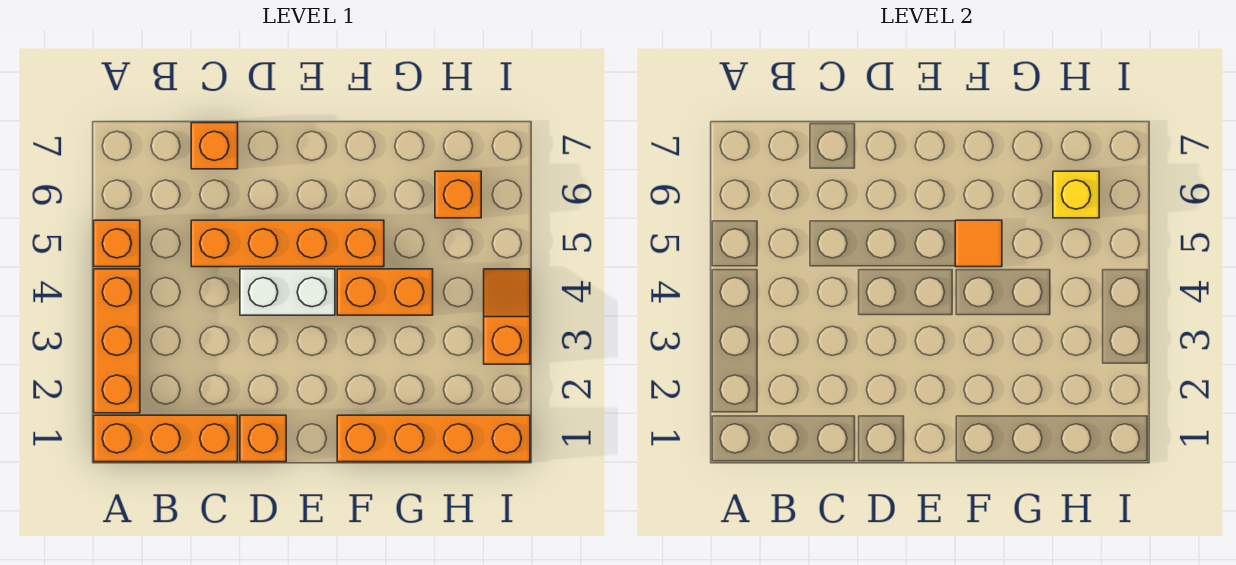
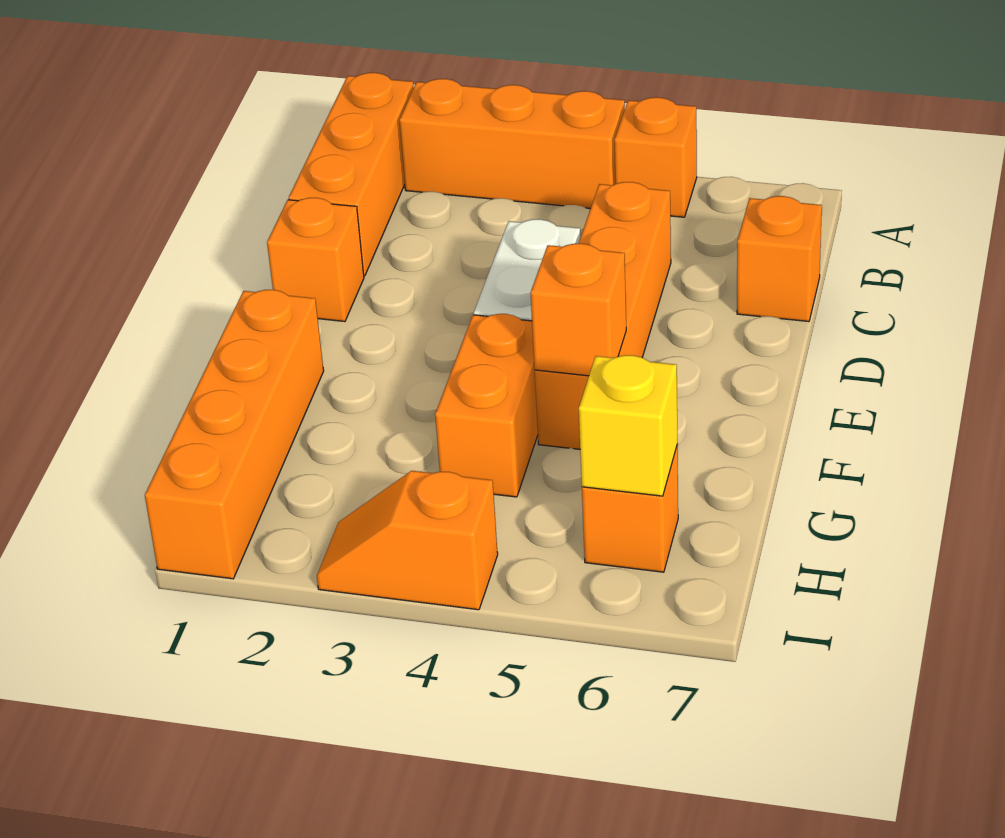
orange tile F5 level 2 -> orange brick F5 level 2
orange slope I3:I4 level 1 top 3 -> orange slope I3:I4 level 1 top 4

